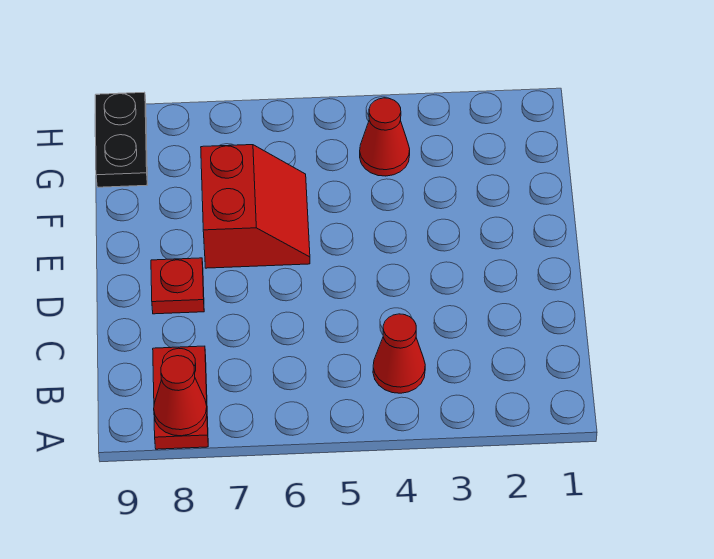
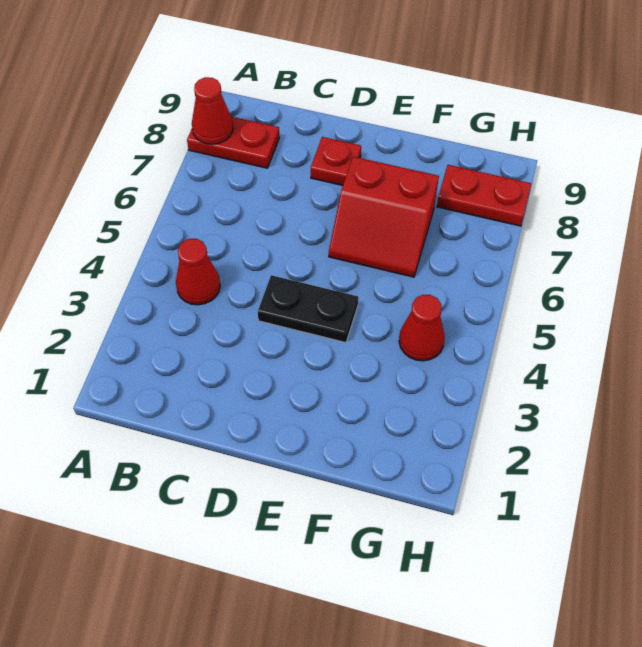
none -> red plate G8:H8 level 1
black plate G9:H9 level 1 -> black plate D4:E4 level 1

